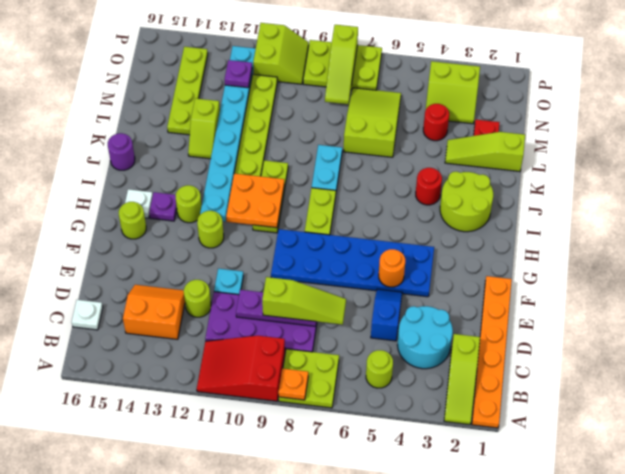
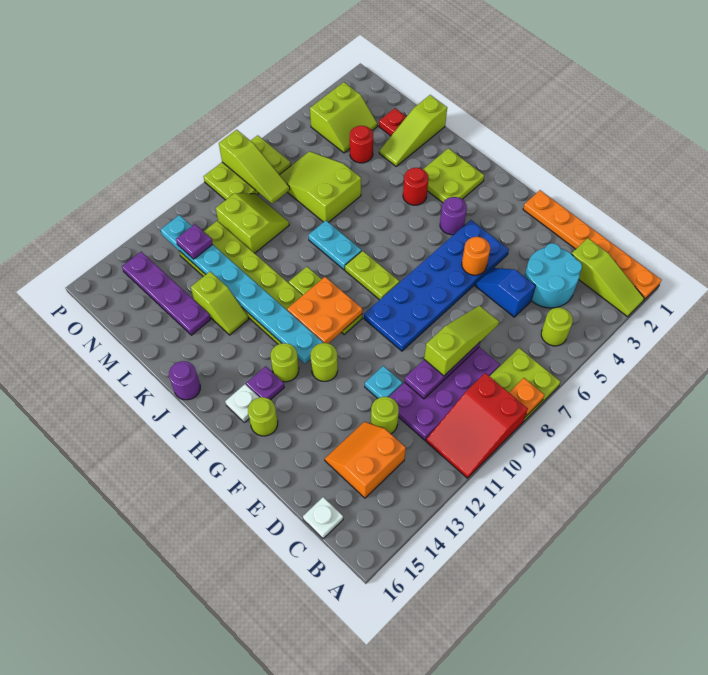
none -> purple round brick H4 level 1
lime round brick I2:J3 level 1 -> lime plate I2:J3 level 1
lime plate L14:O14 level 1 -> purple plate L14:O14 level 1
lime slope O10:P11 level 1 top 11 -> lime slope M9:N10 level 1 top 10

